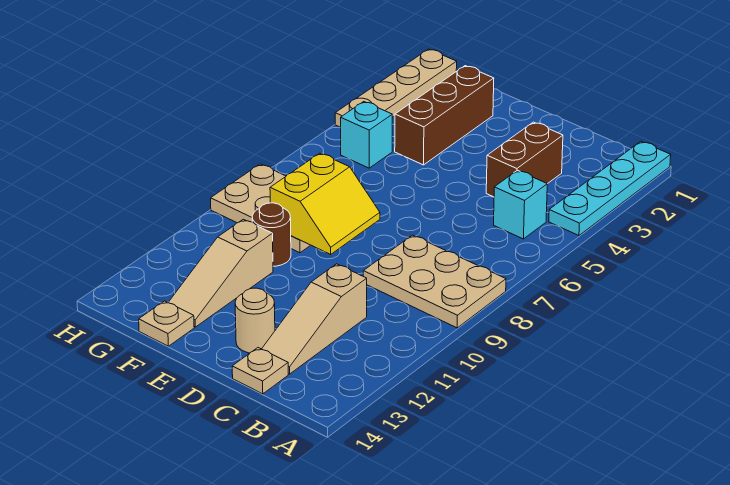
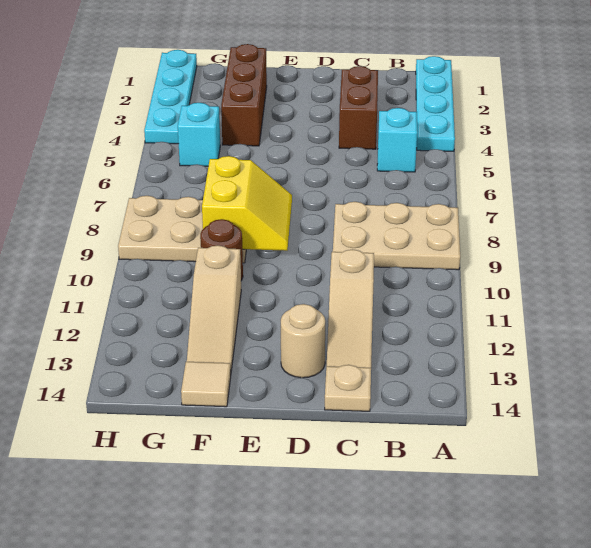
tan plate F14 level 1 -> tan tile F14 level 1
tan plate H1:H4 level 1 -> cyan plate H1:H4 level 1

